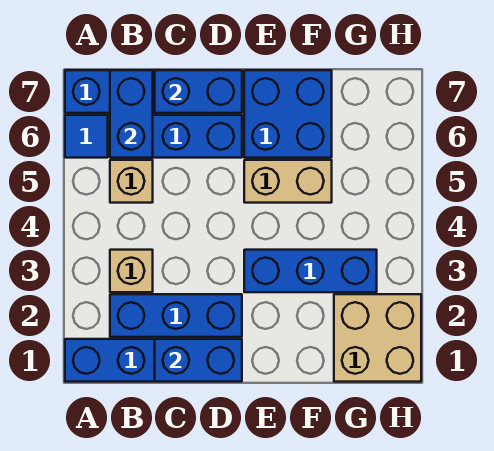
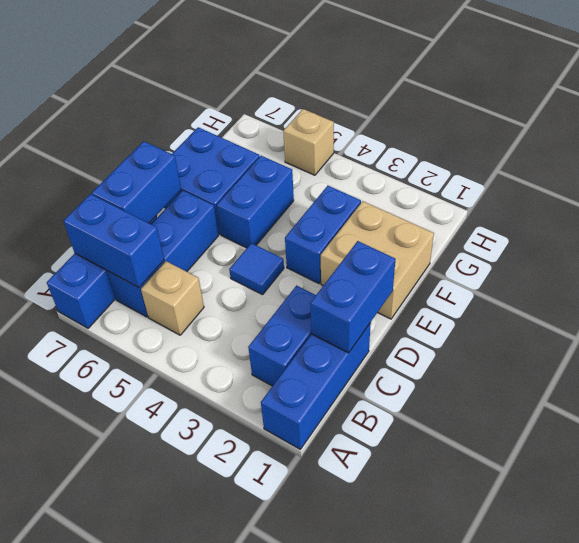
blue tile A6 level 1 -> blue tile D4 level 1
blue brick B2:D2 level 1 -> blue brick B2:C2 level 1
tan brick B3 level 1 -> tan brick H5 level 1
blue brick E3:G3 level 1 -> blue brick E3:F3 level 1
tan brick E5:F5 level 1 -> blue brick E5:F5 level 1
tan brick G1:H2 level 1 -> tan brick E1:F2 level 1

